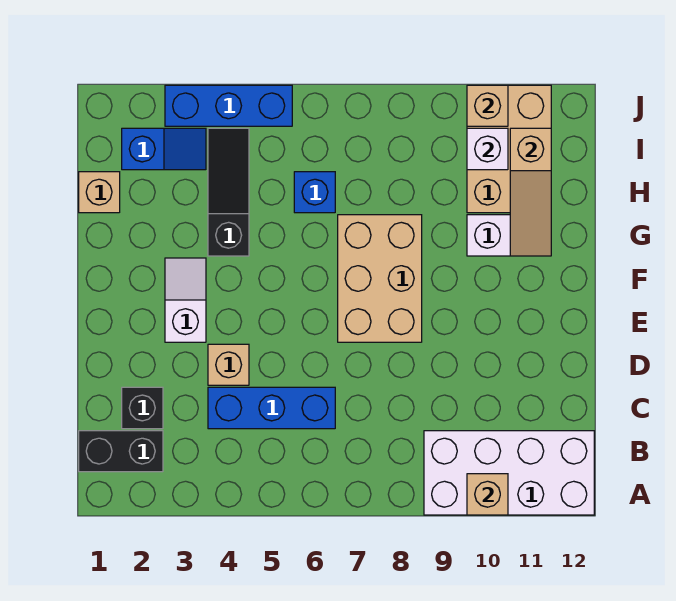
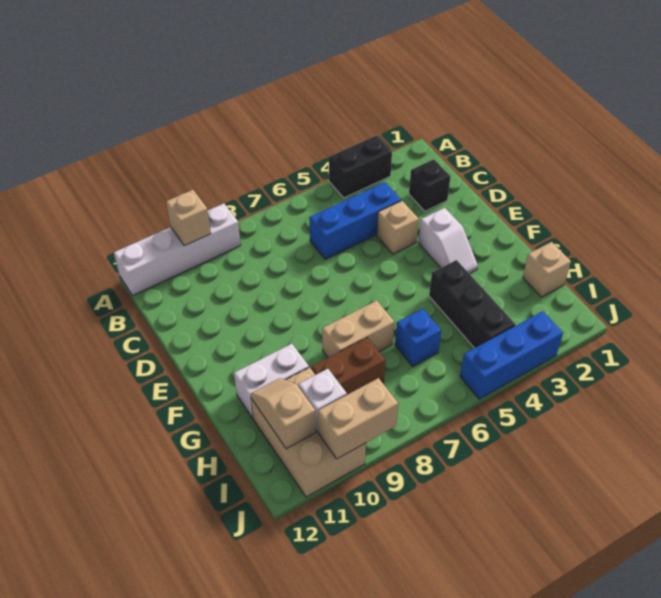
white brick A9:B12 level 1 -> white brick A9:A12 level 1
black brick B1:B2 level 1 -> black brick A3:A4 level 1
tan brick E7:G8 level 1 -> tan brick G7:G8 level 1
black slope G4:I4 level 1 top G -> black brick G4:I4 level 1
tan slope G11:I11 level 2 top I -> tan slope H11:I11 level 2 top I
none -> brown brick H8:H9 level 1
blue slope I2:I3 level 1 top 2 -> none
tan brick J10 level 2 -> tan brick J9:J10 level 2

